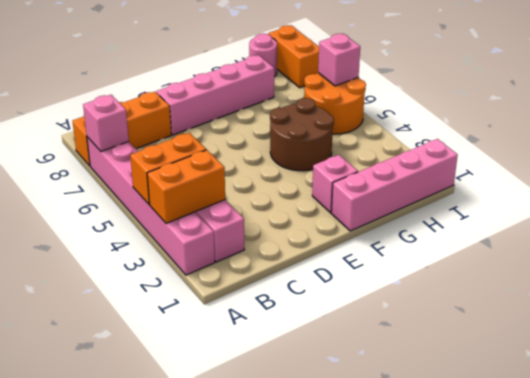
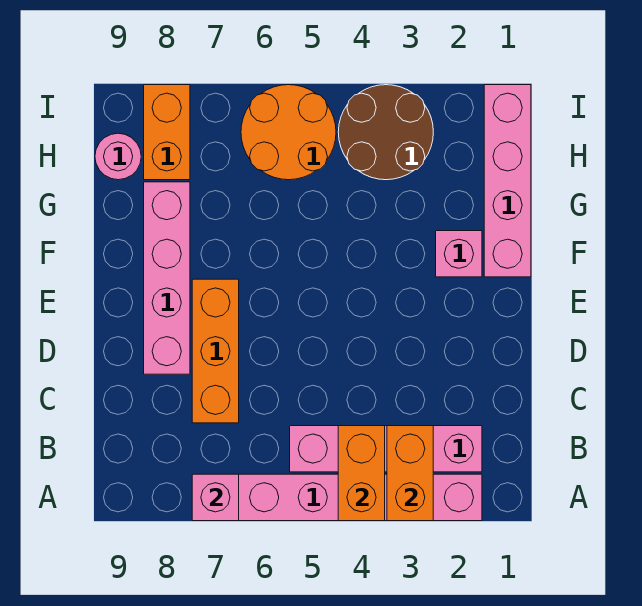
orange brick A8:C8 level 1 -> orange brick C7:E7 level 1
brown round brick F4:G5 level 1 -> brown round brick H3:I4 level 1
pink brick I6 level 2 -> none
orange brick I8:I9 level 1 -> orange brick H8:I8 level 1

